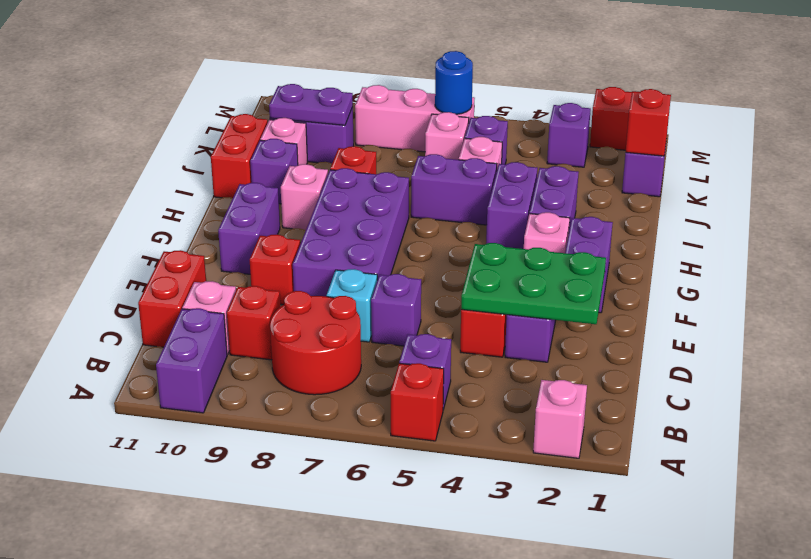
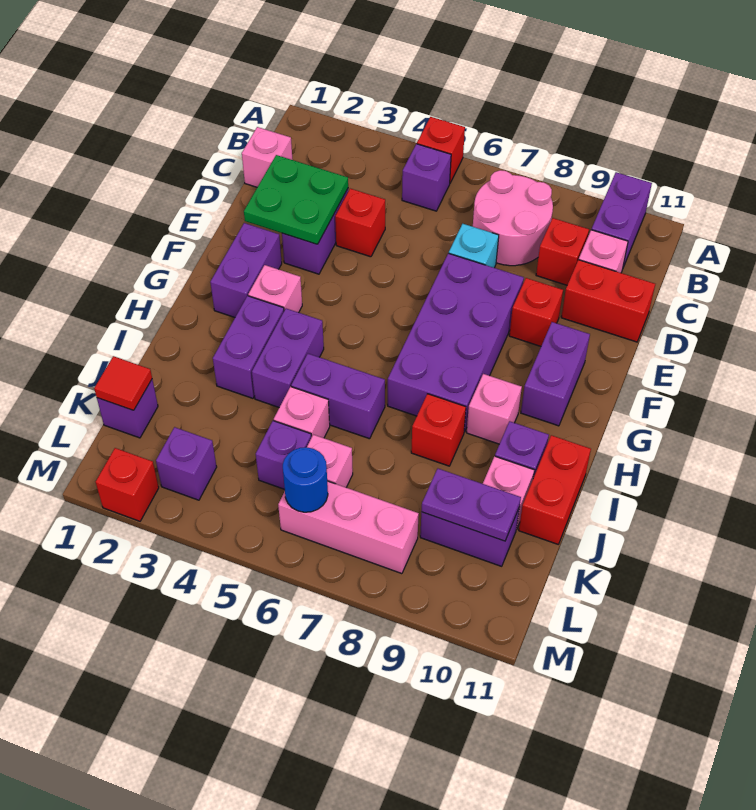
pink brick A2 level 1 -> pink brick C1 level 1
red round brick B7:C8 level 1 -> pink round brick B7:C8 level 1
red brick C11:D11 level 1 -> red brick D10:D11 level 1
green plate D2:E4 level 2 -> green plate D2:E3 level 2
purple brick D6 level 1 -> none
red brick K1 level 2 -> red tile K1 level 2

